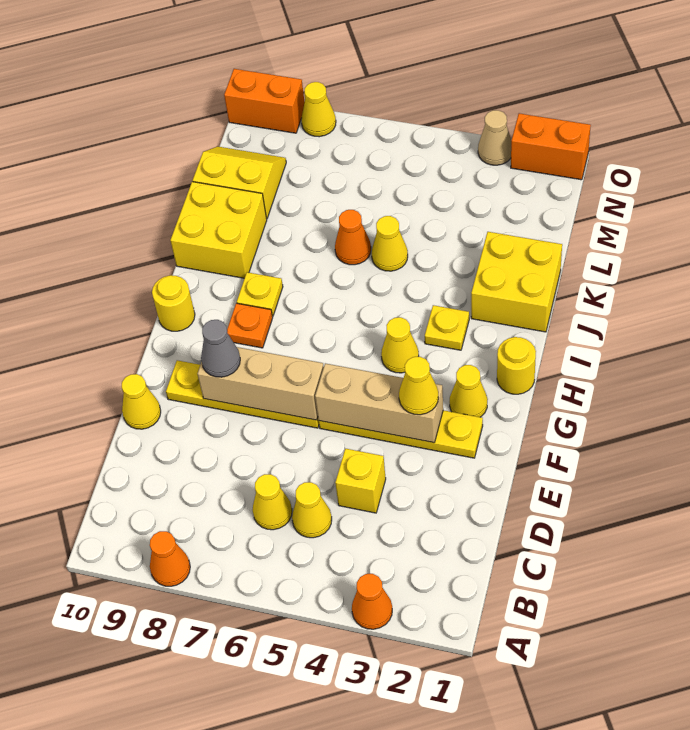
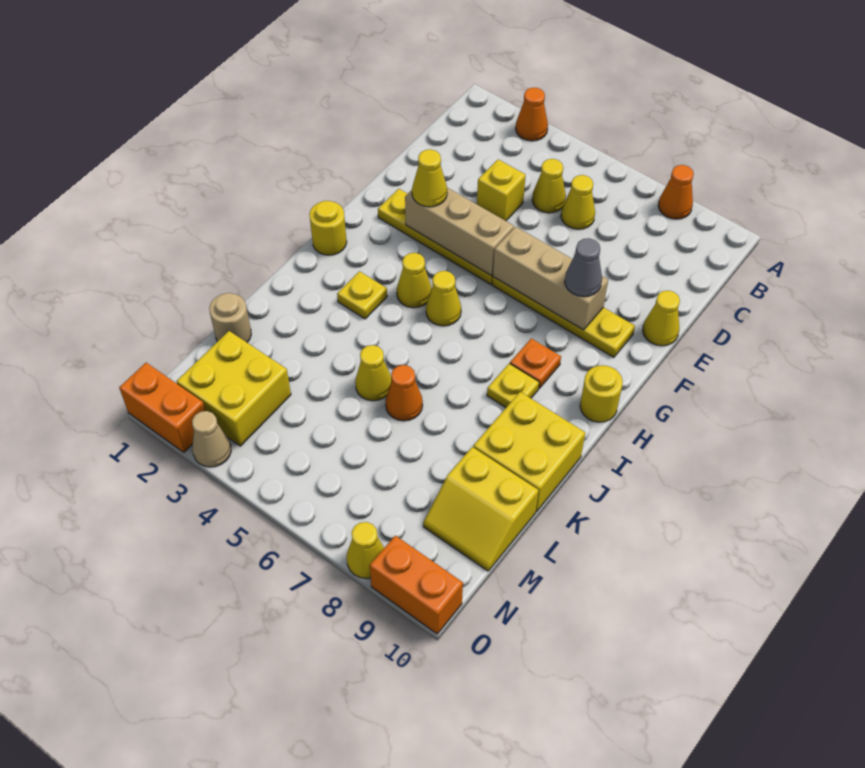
yellow cone G2 level 1 -> yellow cone H5 level 1
yellow brick J1:K2 level 1 -> yellow brick M2:N3 level 1
none -> tan round brick L1 level 1

